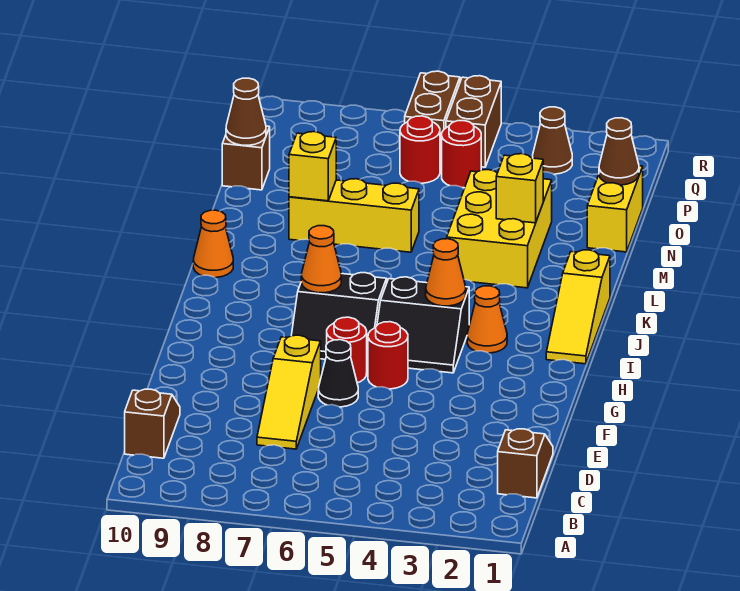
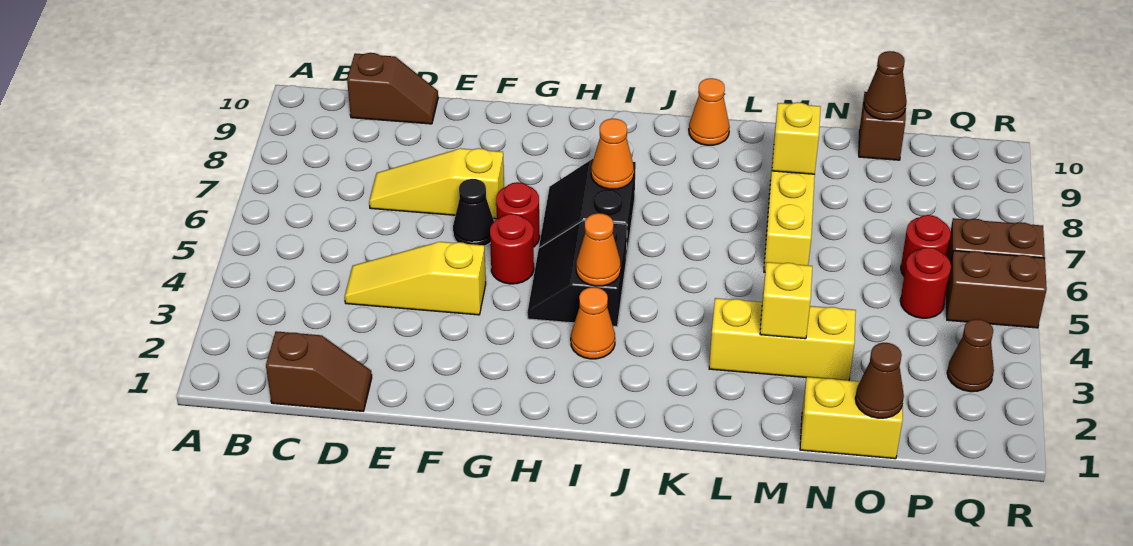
yellow slope I1:K1 level 1 top K -> yellow slope D4:F4 level 1 top F
yellow brick L3:N4 level 1 -> yellow brick L3:N3 level 1

